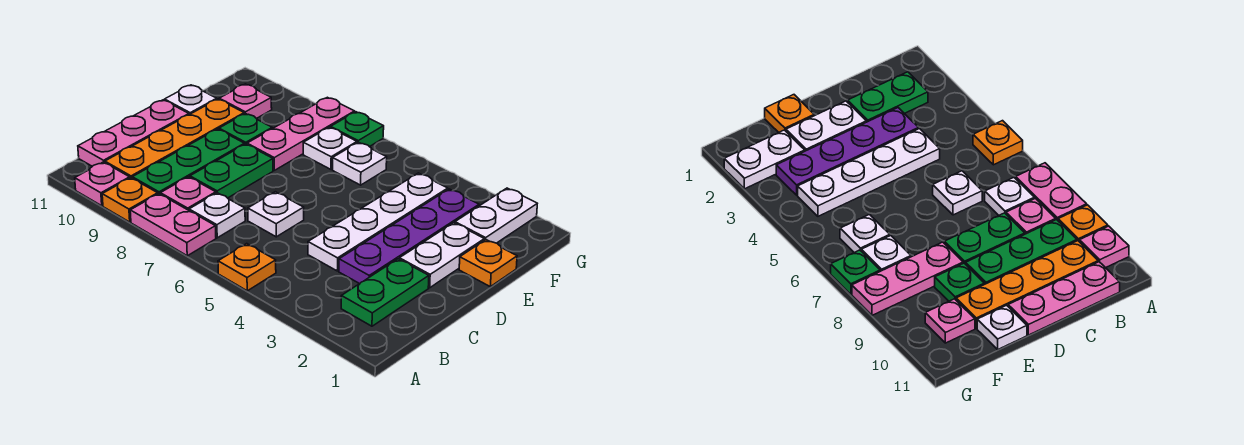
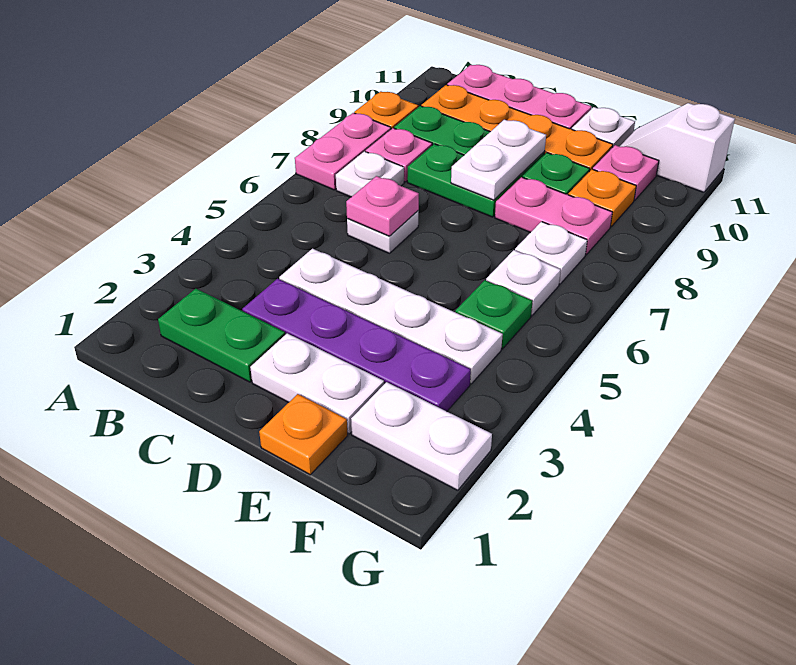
orange plate A5 level 1 -> orange plate F9 level 1
pink plate A10 level 1 -> pink plate C6 level 2
none -> white plate D8:D9 level 2
pink plate E8:G8 level 1 -> pink plate E8:F8 level 1
none -> white slope F11:G11 level 1 top G
green plate G7 level 1 -> green plate F5 level 1

